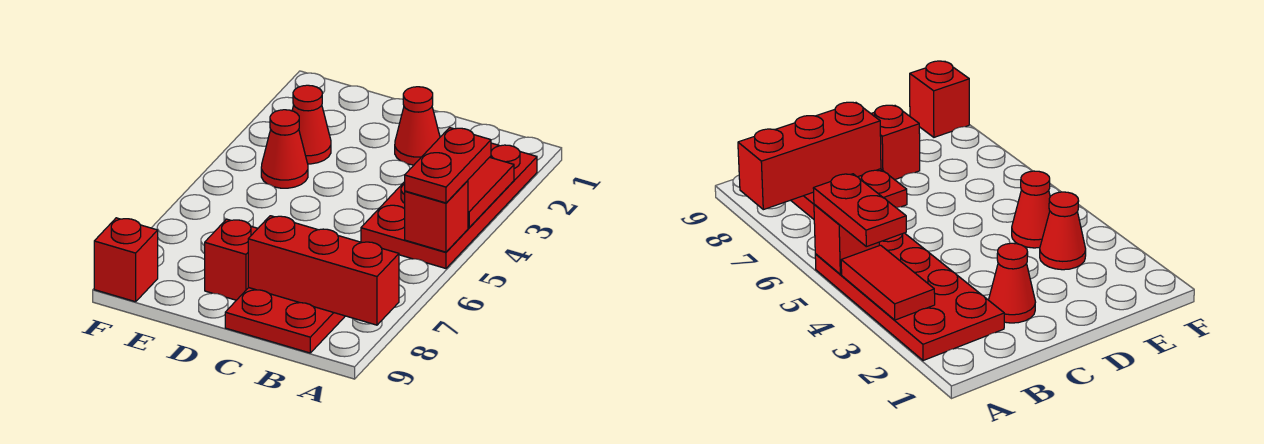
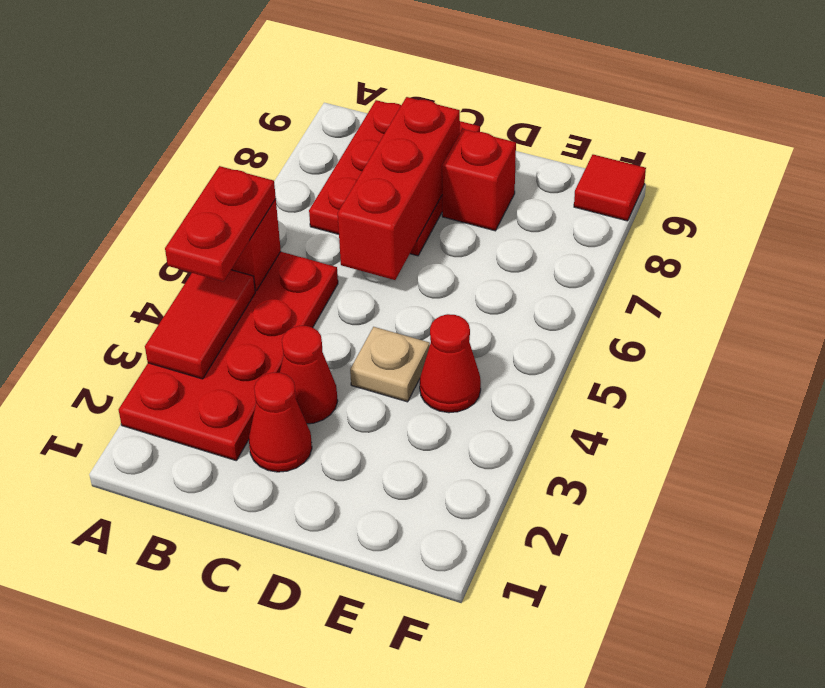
red brick A8:C8 level 2 -> red brick C6:C8 level 2
none -> tan plate D4 level 1
red cone E3 level 1 -> red cone C3 level 1
red brick F9 level 1 -> red tile F9 level 1

